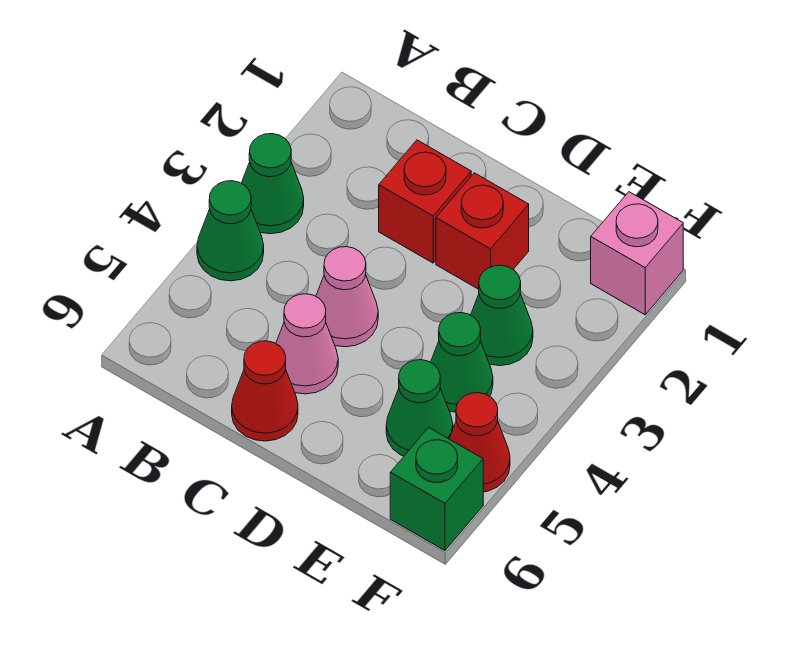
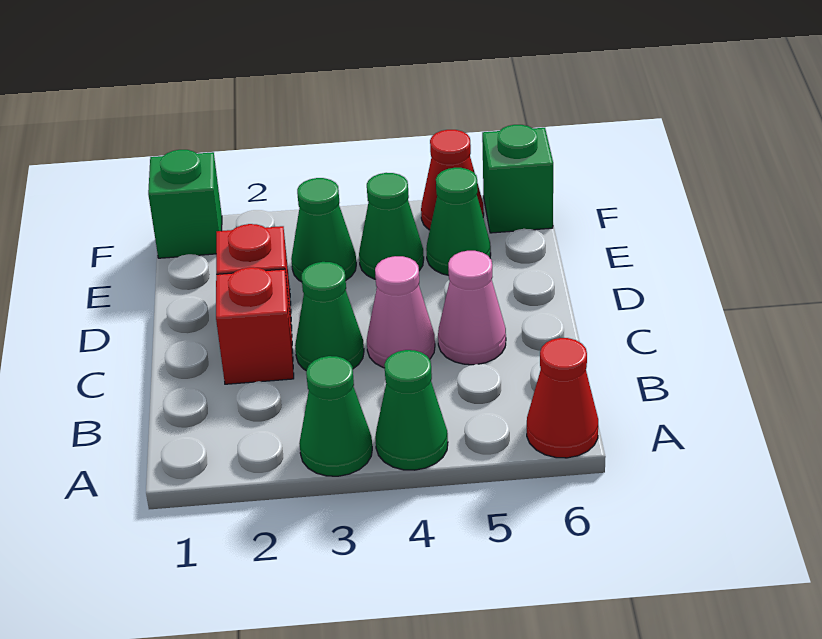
none -> green cone C3 level 1
red cone C6 level 1 -> red cone A6 level 1
pink brick F1 level 1 -> green brick F1 level 1

